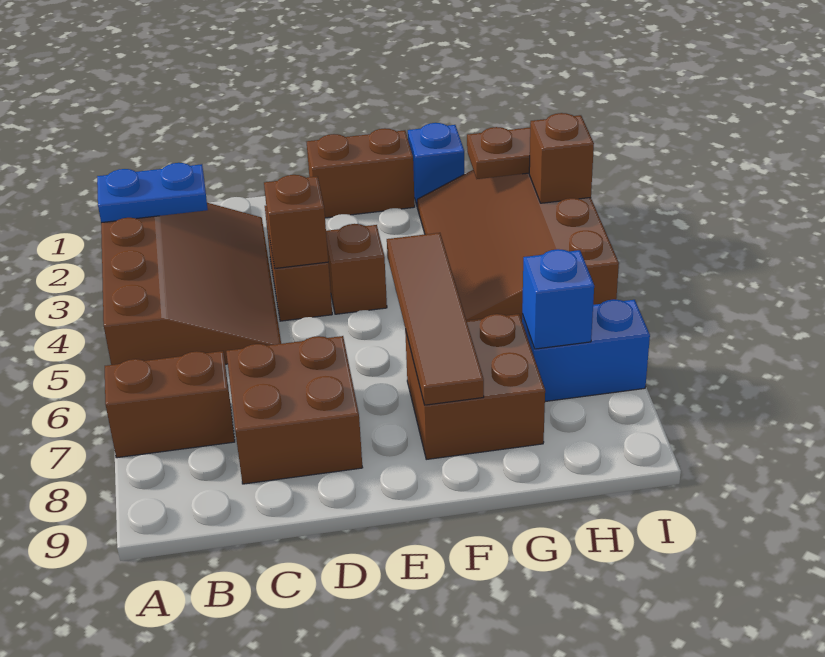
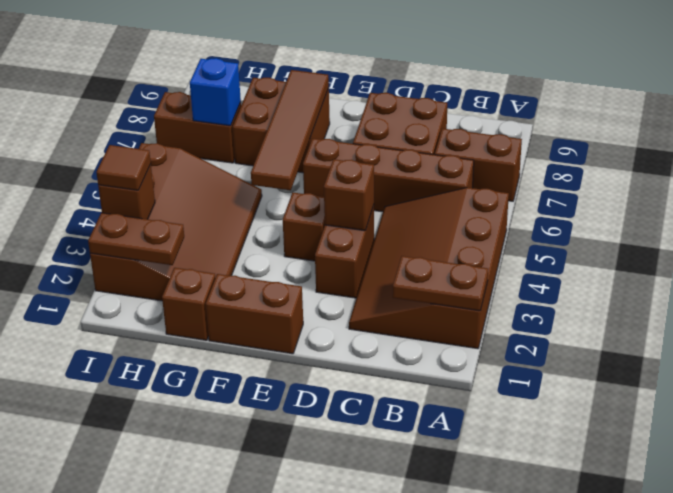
blue plate A2:B2 level 2 -> brown plate A2:B2 level 2
none -> brown brick B6:E6 level 1
blue brick G1 level 1 -> brown brick G1 level 1
blue brick H7:I7 level 1 -> brown brick H7:I7 level 1
none -> brown tile I3 level 3

